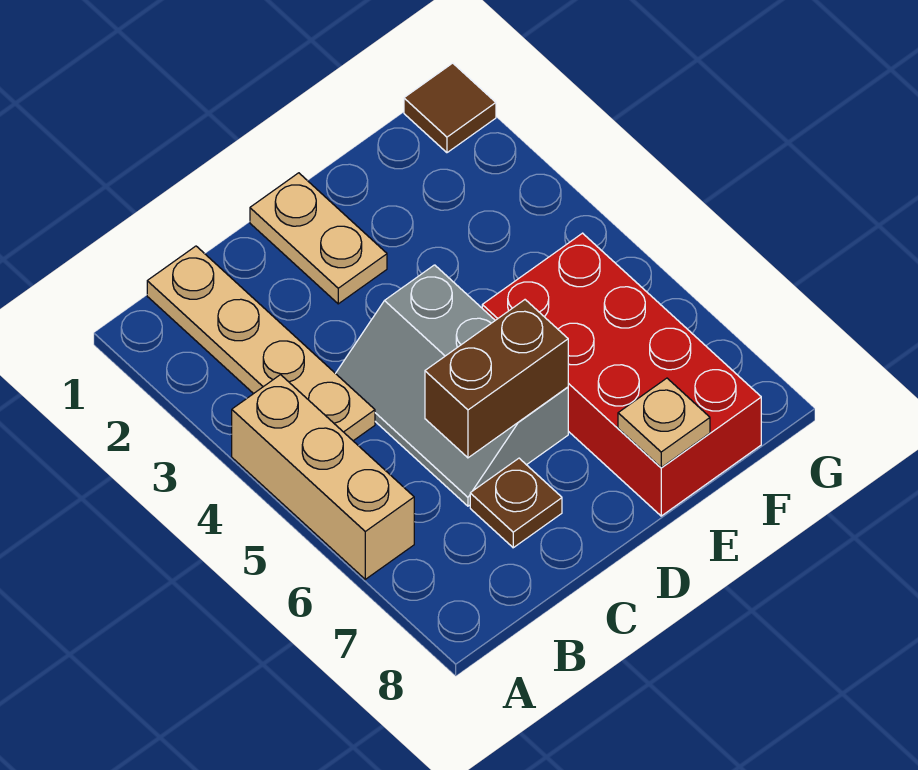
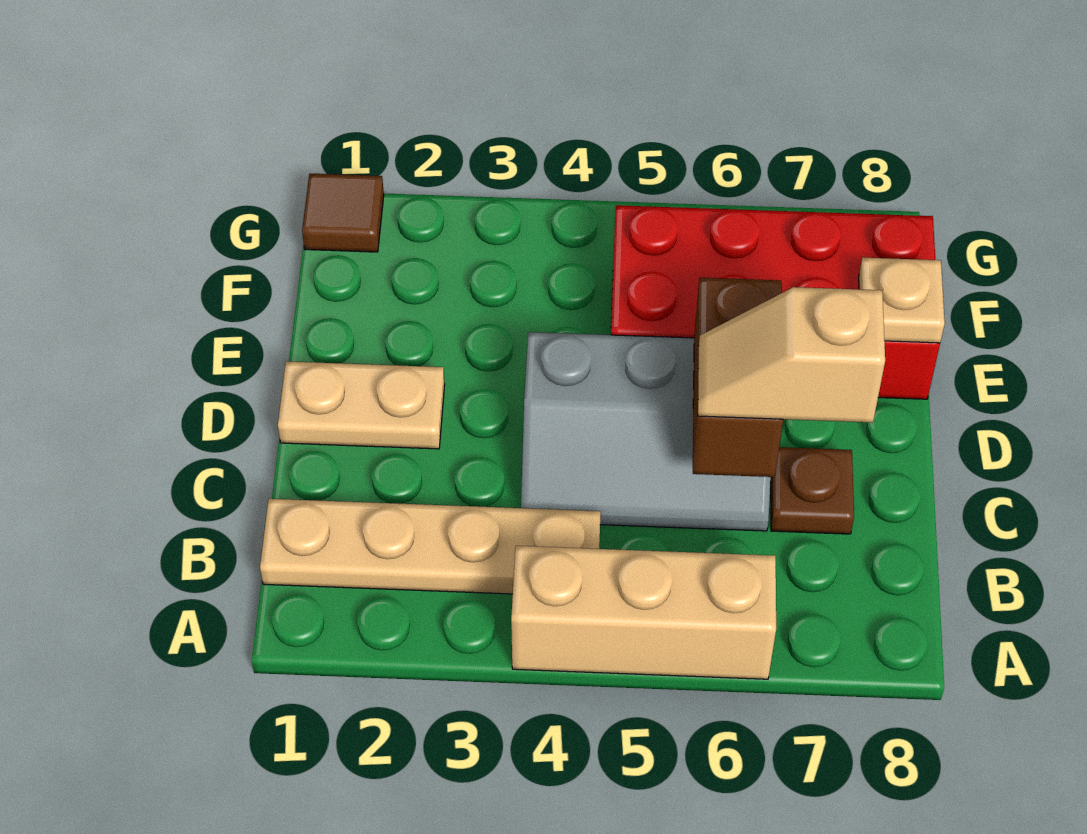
none -> tan slope C6:C7 level 3 top 7

